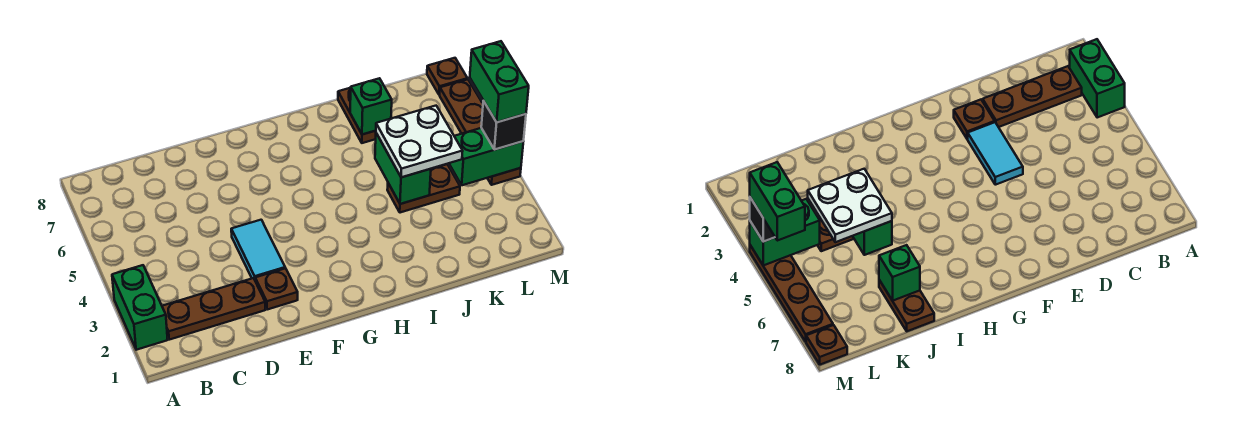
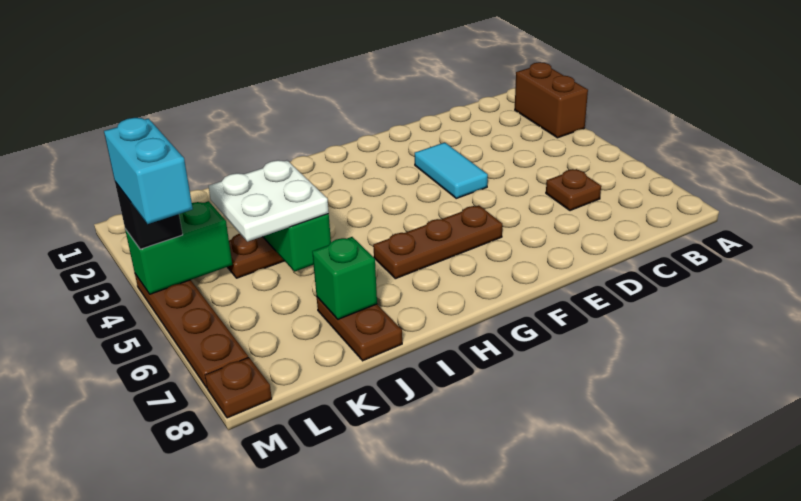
green brick A2:A3 level 1 -> brown brick A2:A3 level 1
brown plate B2:D2 level 1 -> brown plate F6:H6 level 1
brown plate E2 level 1 -> brown plate C6 level 1
green brick M4:M5 level 4 -> cyan brick M4:M5 level 4

